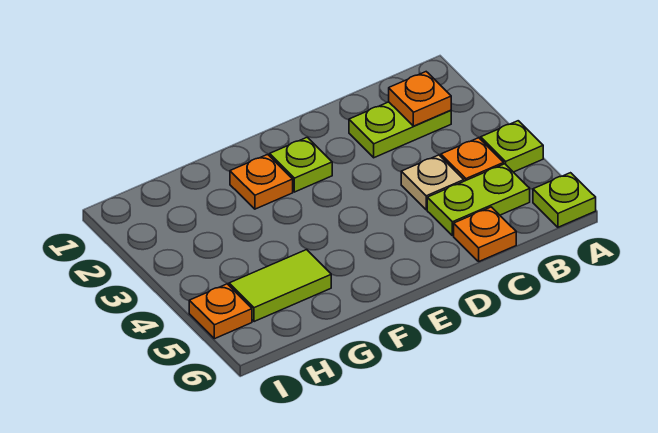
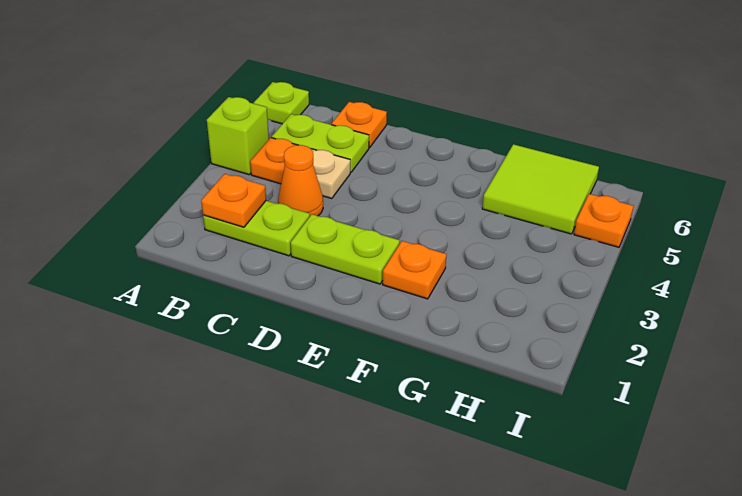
lime plate A4 level 1 -> lime brick A4 level 1
none -> orange cone C3 level 1
lime plate E2 level 1 -> lime plate D2:E2 level 1
lime tile G5:H5 level 1 -> lime tile G5:H6 level 1

